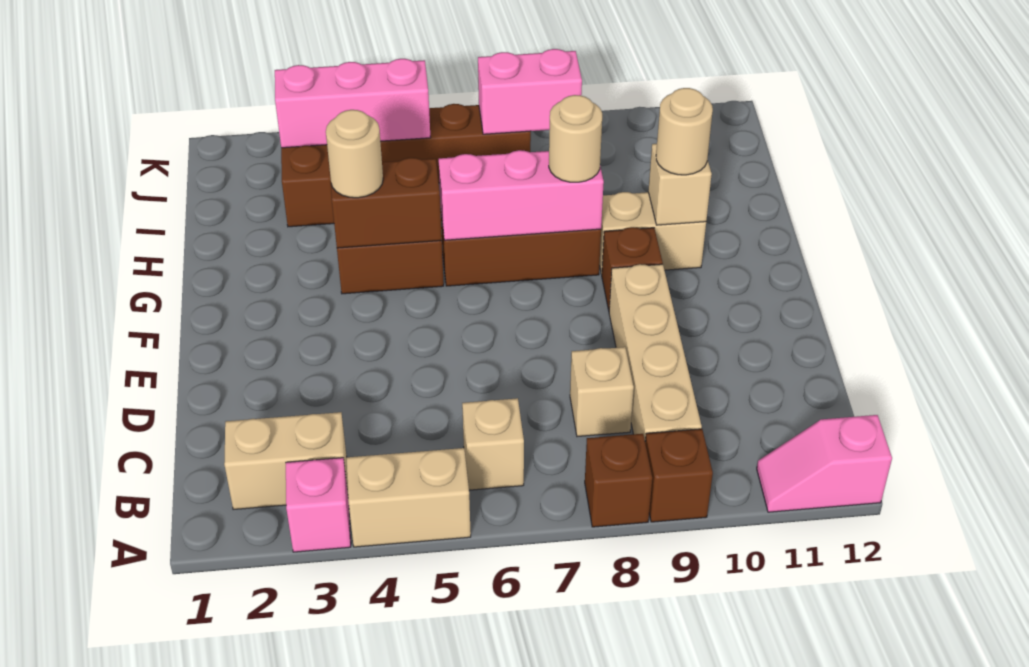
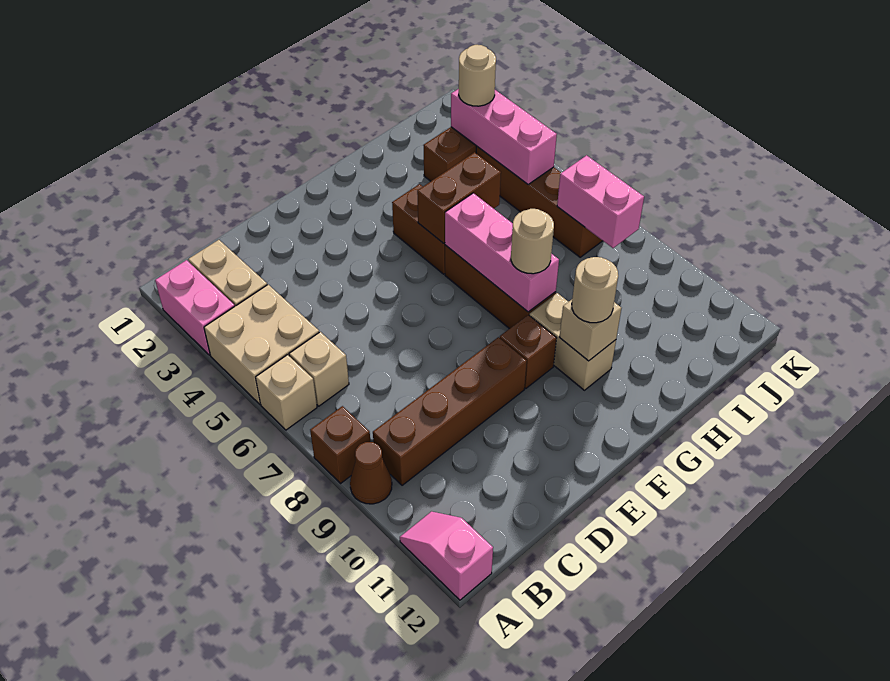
pink brick A3 level 1 -> pink brick A2:A3 level 1
tan brick A4:A5 level 1 -> tan brick A4:B5 level 1
brown brick A9 level 1 -> brown cone A9 level 1
tan brick B9:E9 level 1 -> brown brick B9:E9 level 1
tan brick C8 level 1 -> tan brick A6 level 1
brown brick G4:G5 level 2 -> brown brick G5:H5 level 2
tan round brick G4 level 3 -> tan round brick J3 level 3

